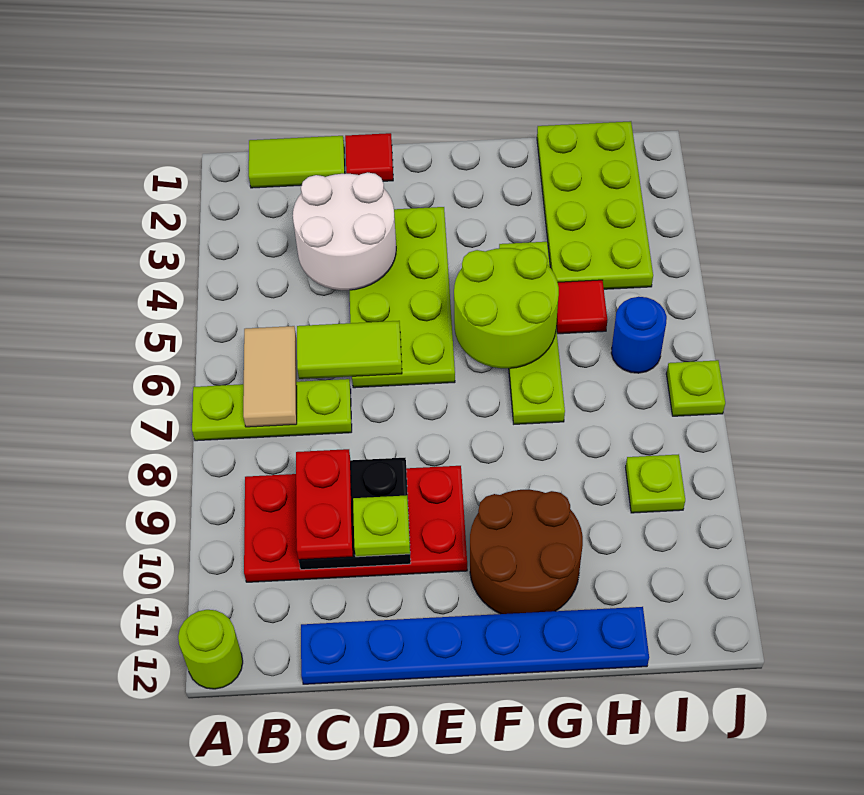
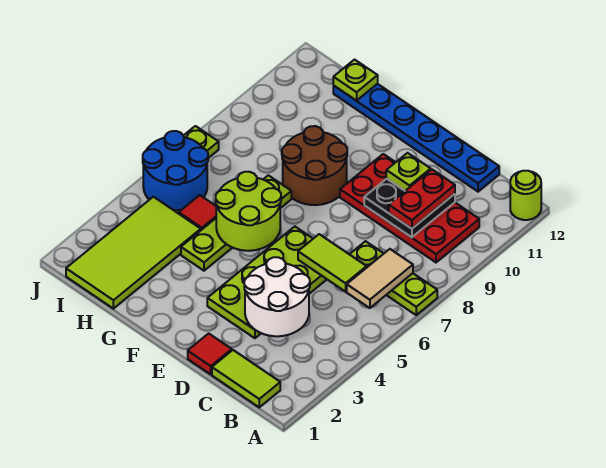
brown round brick F10:G11 level 1 -> brown round brick F8:G9 level 1
lime plate H1:I4 level 1 -> lime tile H1:I4 level 1
blue round brick I6 level 1 -> blue round brick I5:J6 level 1
lime plate I9 level 1 -> lime plate H12 level 2

